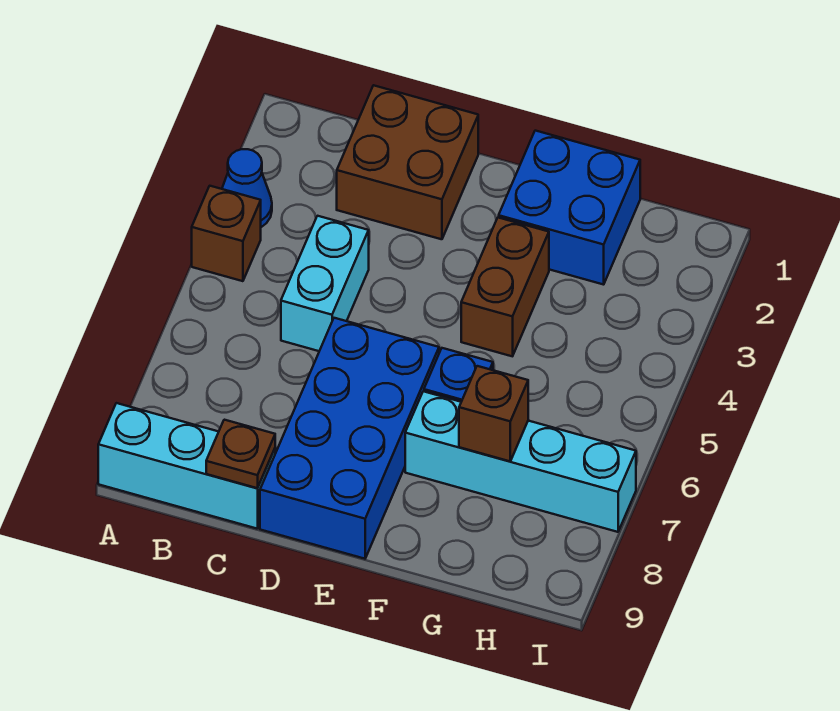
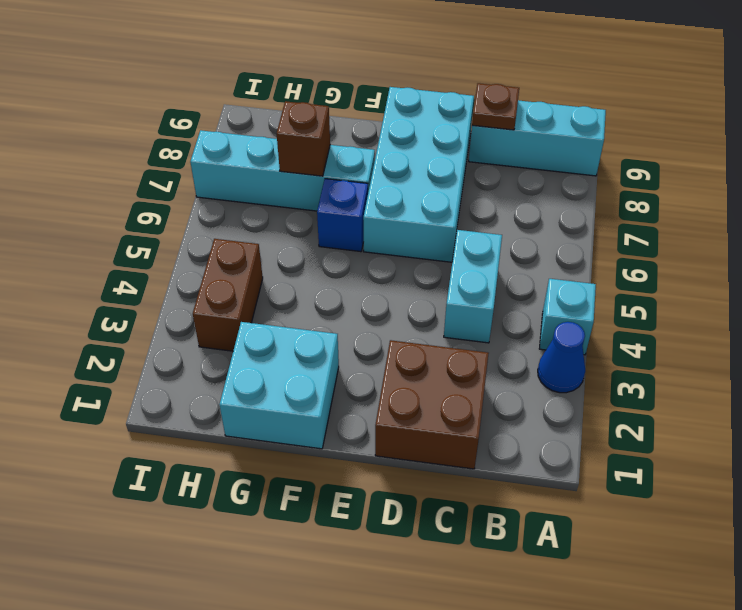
brown brick A4 level 1 -> cyan brick A4 level 1
blue brick D6:E9 level 1 -> cyan brick D6:E9 level 1
blue brick F1:G2 level 1 -> cyan brick F1:G2 level 1
brown brick F3:F4 level 1 -> brown brick H3:H4 level 1

